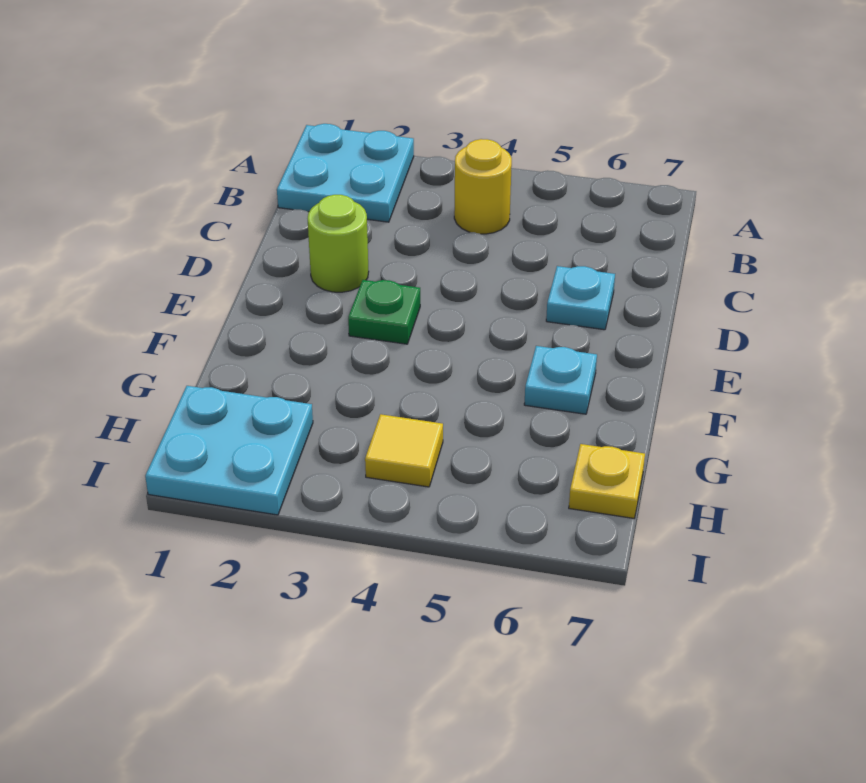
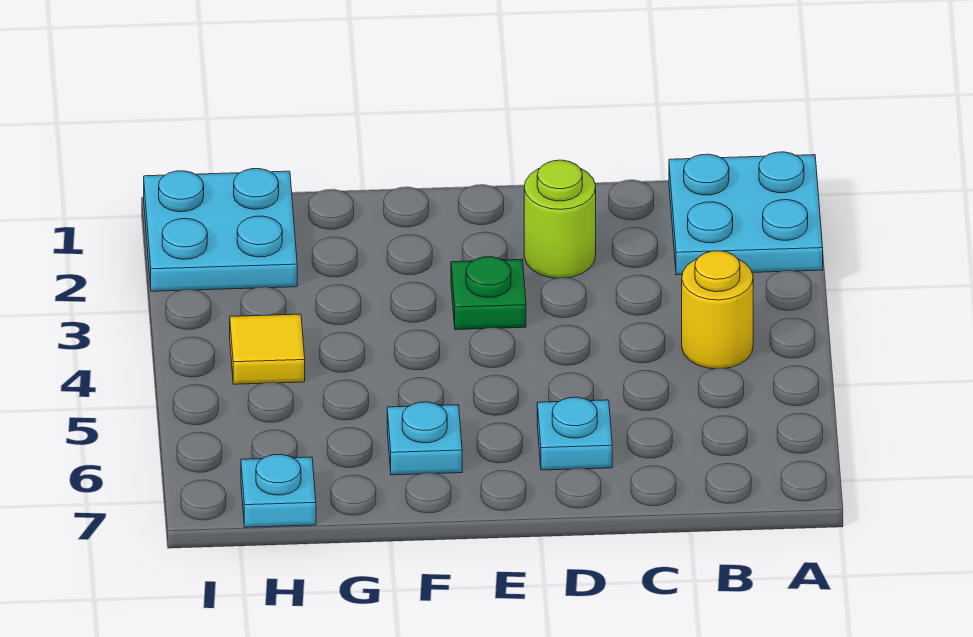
yellow plate H7 level 1 -> cyan plate H7 level 1

